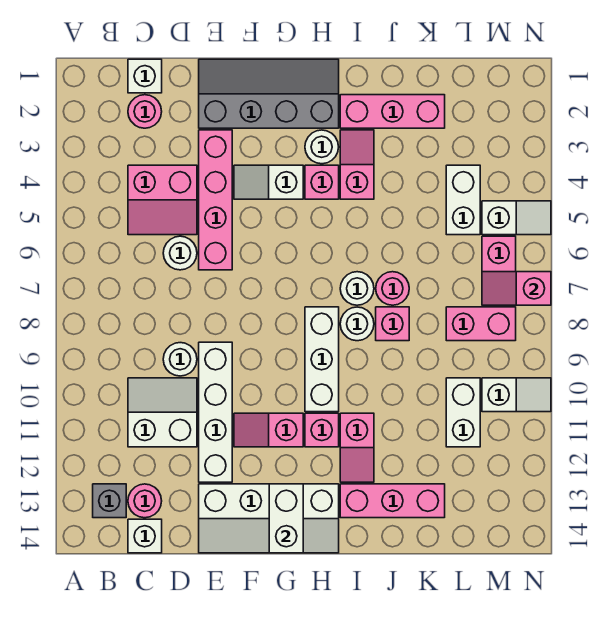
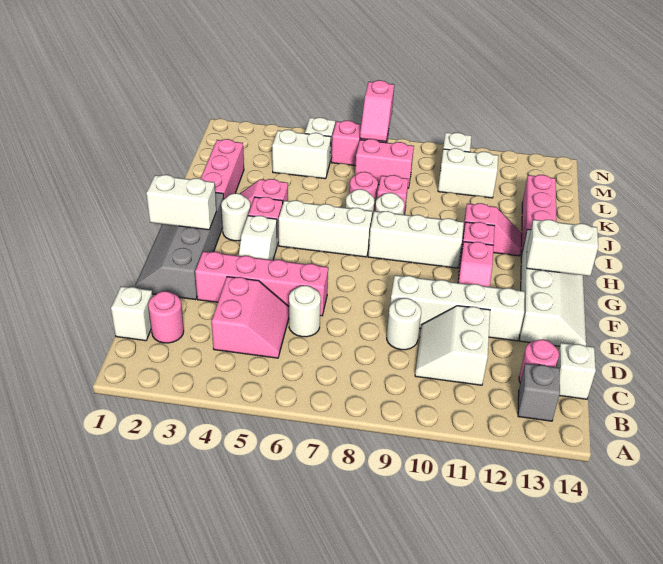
none -> white brick G1:G2 level 2
none -> white brick H5:H7 level 1
pink brick L8:M8 level 1 -> pink brick L7:L8 level 1

